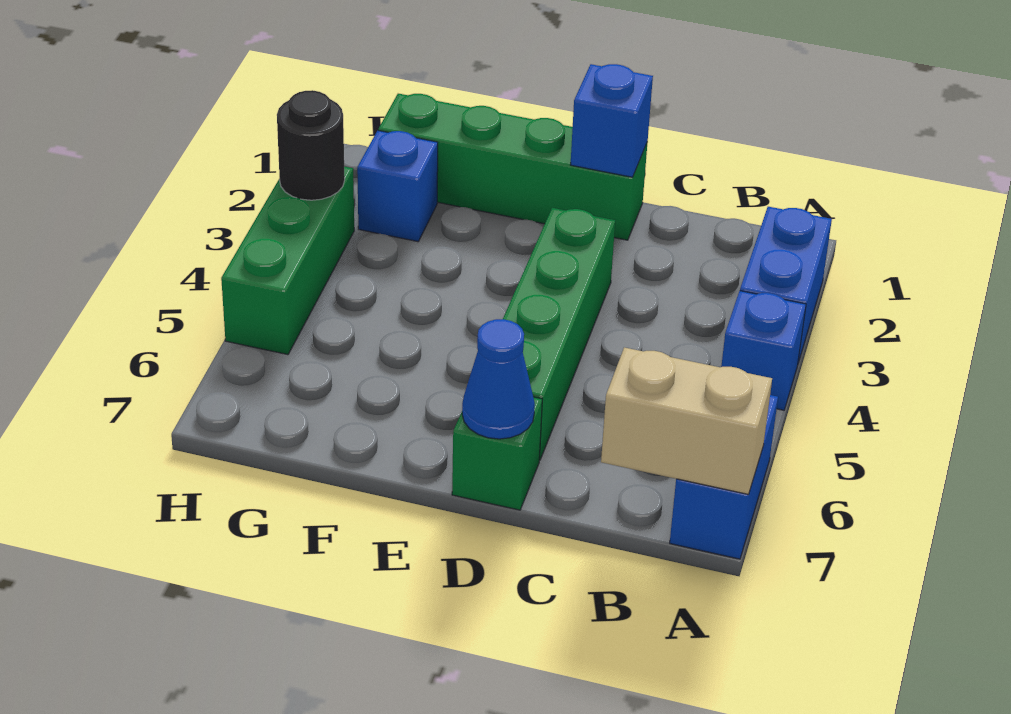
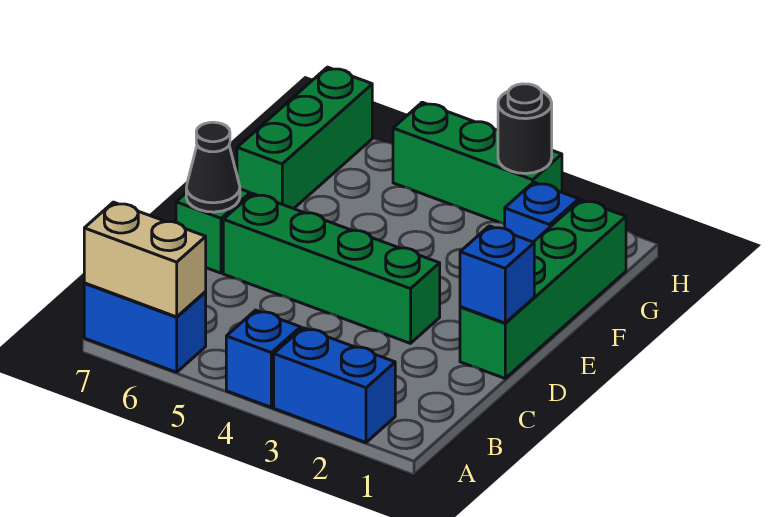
tan brick A7:B7 level 2 -> tan brick A6:A7 level 2
blue cone D7 level 2 -> black cone D7 level 2
none -> green brick F7:H7 level 1

